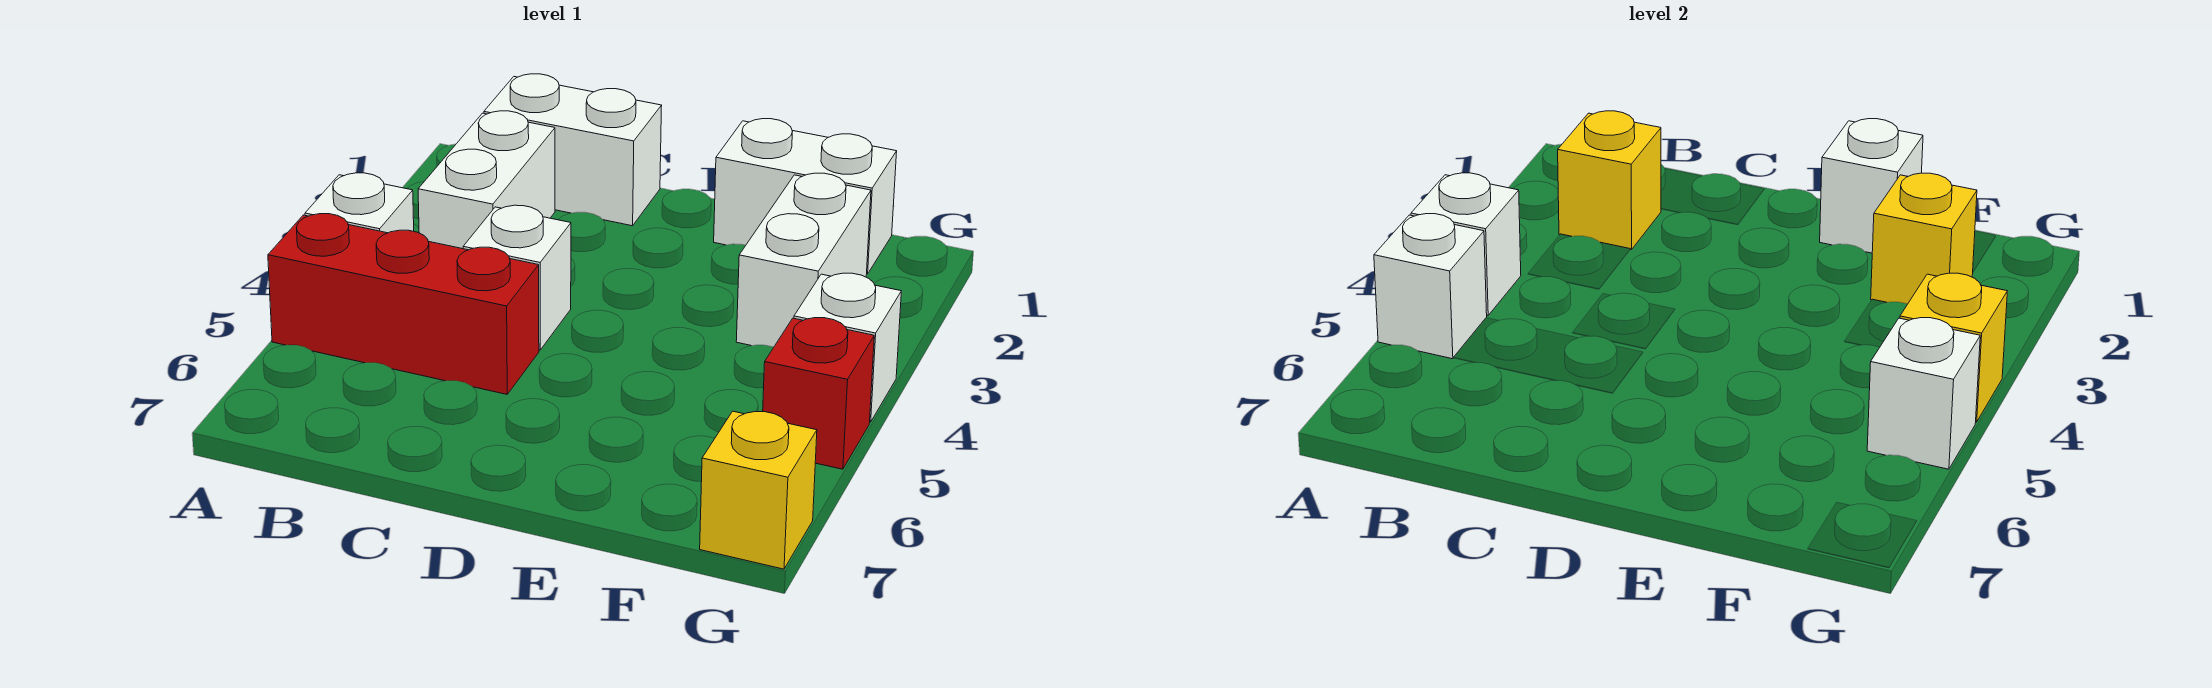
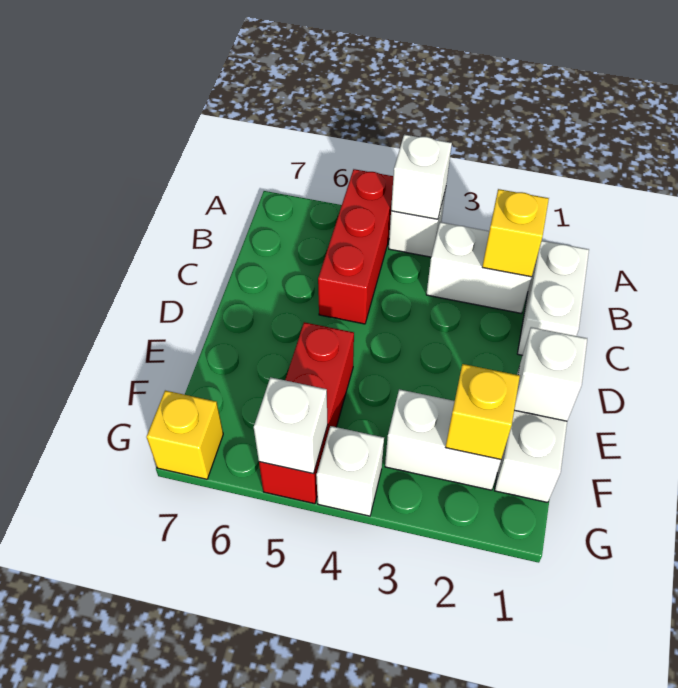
white brick A5 level 2 -> none
white brick C4 level 1 -> none
yellow brick G4 level 2 -> none
red brick G5 level 1 -> red brick E5:G5 level 1

